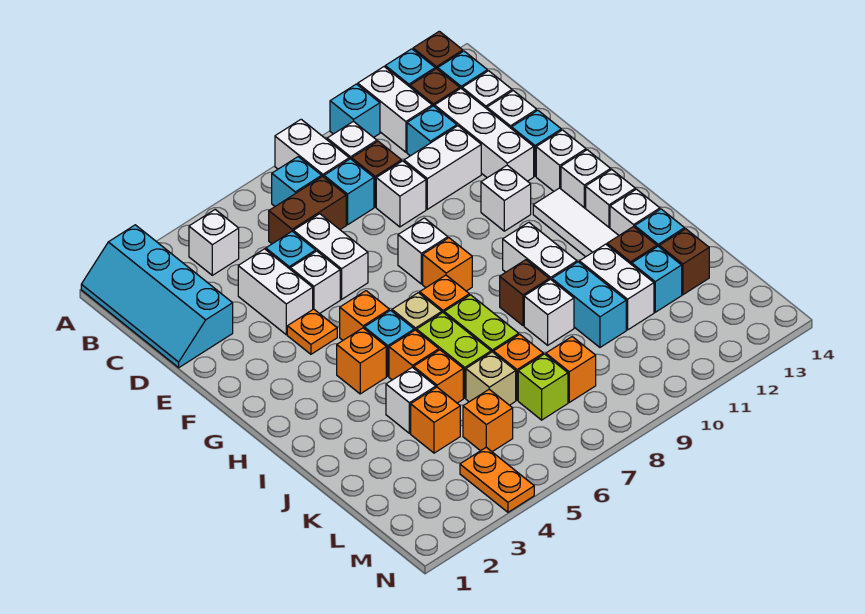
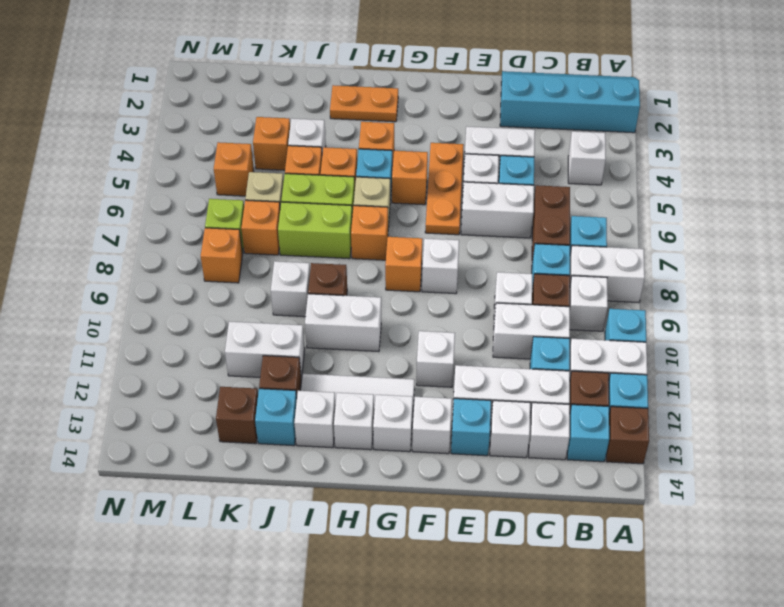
white brick D10:D11 level 1 -> white brick C10:D10 level 1
orange plate F4 level 1 -> orange plate F4:F6 level 1
cyan brick J10:K10 level 1 -> none
cyan brick K12 level 1 -> none
orange plate M4:N4 level 1 -> orange plate H2:I2 level 1

